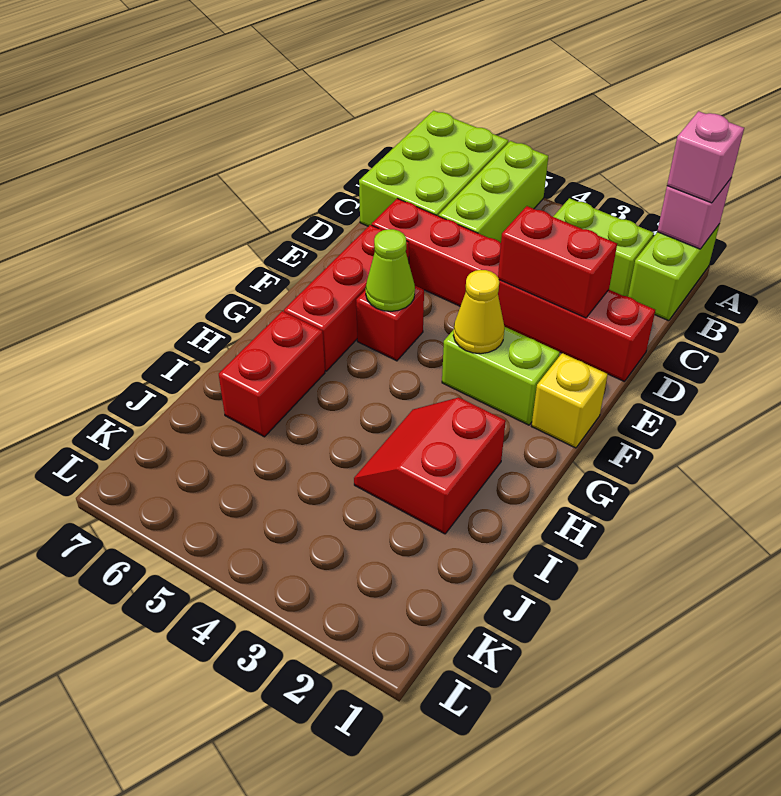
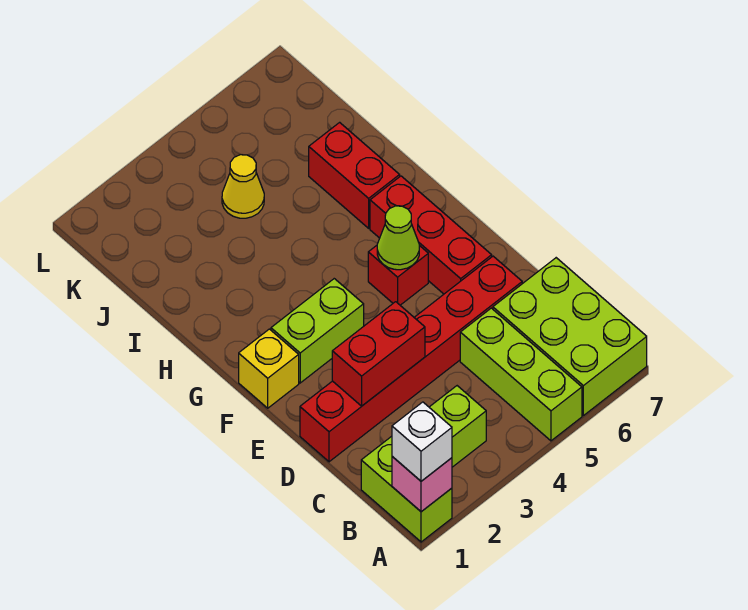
pink brick A1 level 3 -> white brick A1 level 3
yellow cone F3 level 2 -> yellow cone J4 level 1
red slope H2:I3 level 1 top 2 -> none

